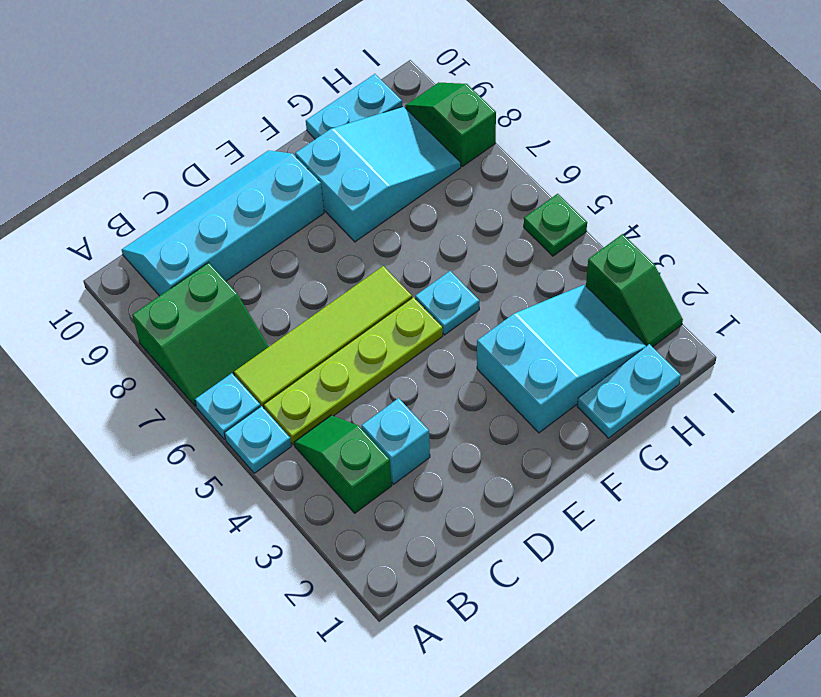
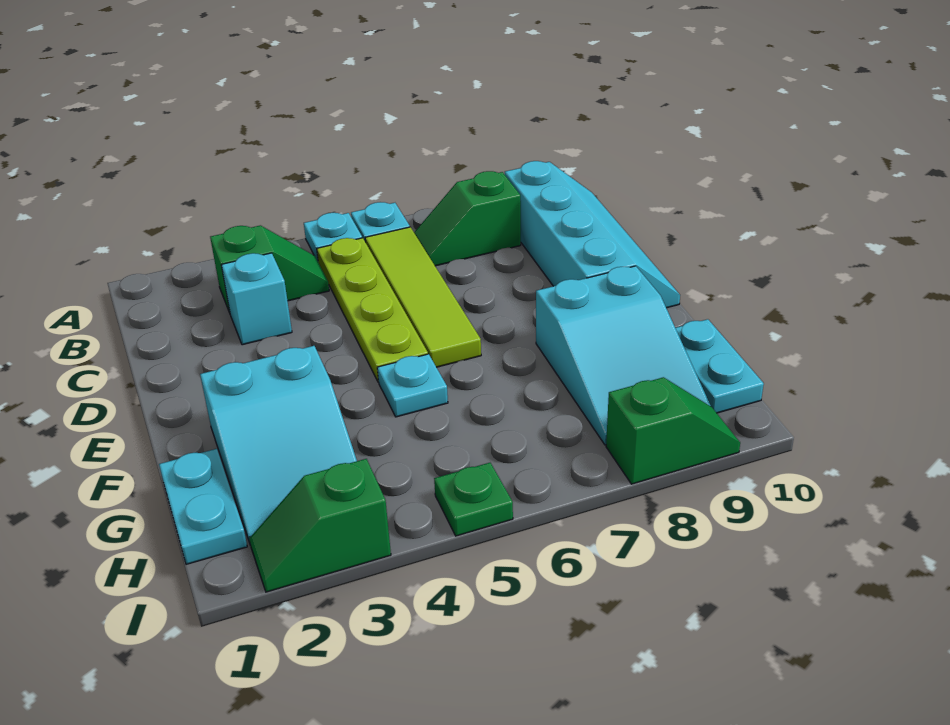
green slope A7:B8 level 1 top 8 -> green slope B7:B8 level 1 top 8

